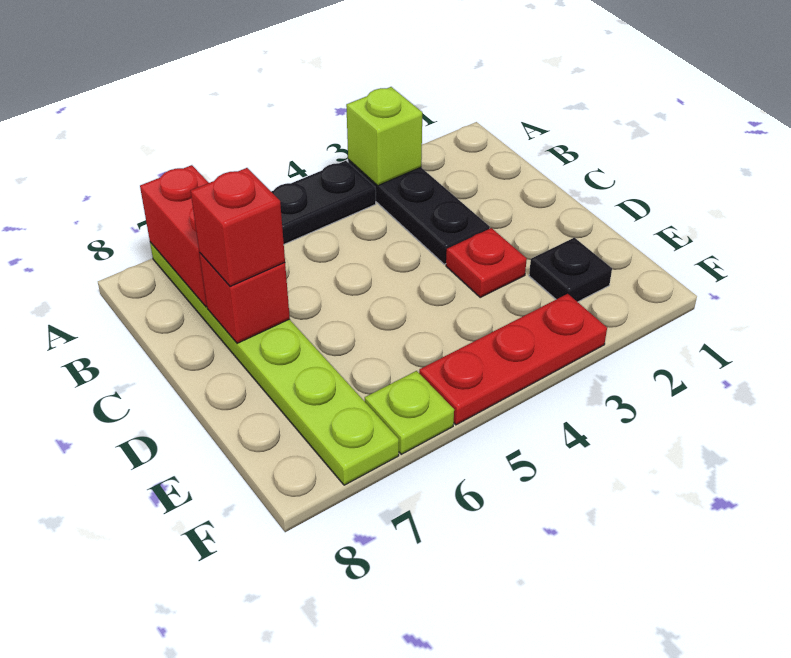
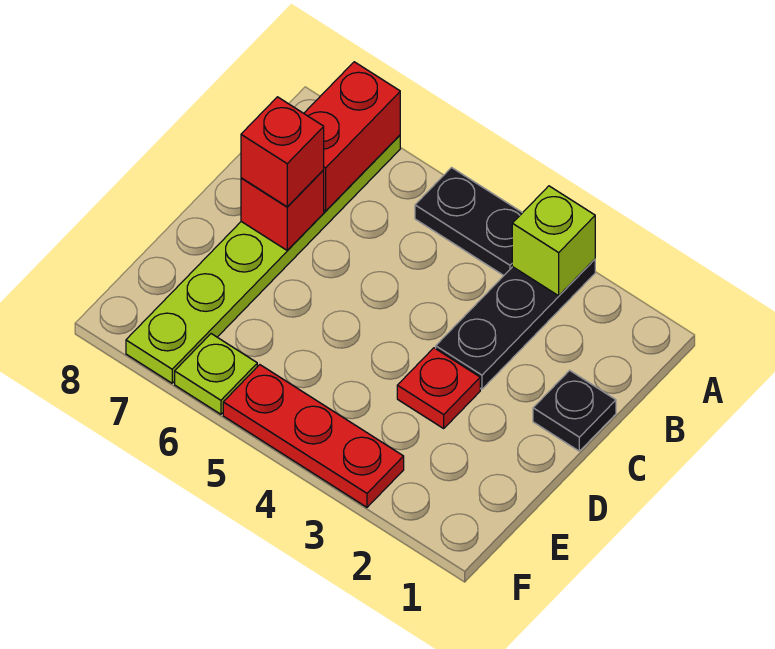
black plate E2 level 1 -> black plate C1 level 1

